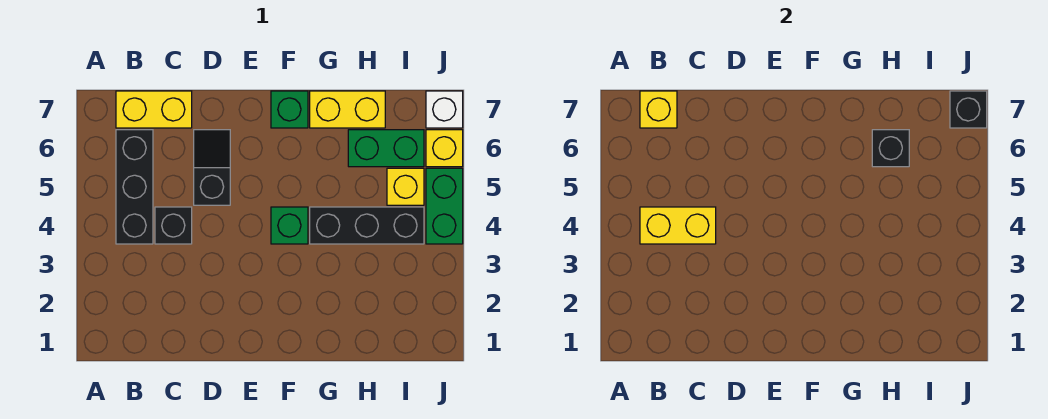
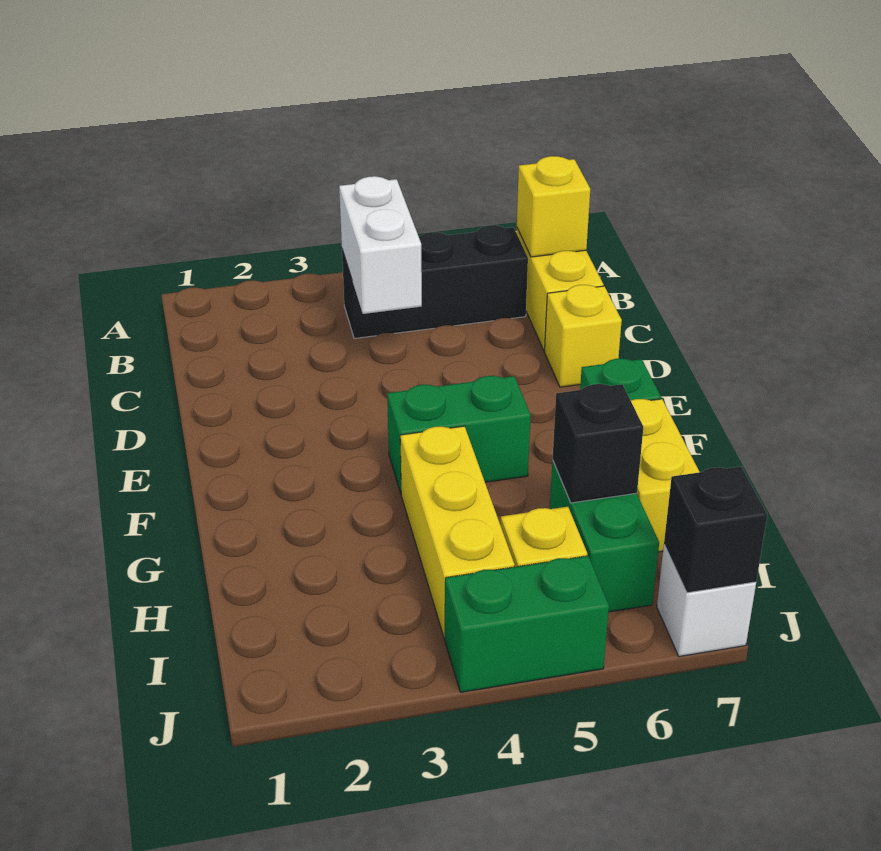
yellow brick B4:C4 level 2 -> white brick B4:C4 level 2
black brick C4 level 1 -> none
black slope D5:D6 level 1 top 5 -> none
green brick F4 level 1 -> green brick F4:F5 level 1
black brick G4:I4 level 1 -> yellow brick G4:I4 level 1
yellow brick J6 level 1 -> yellow brick D7 level 1

